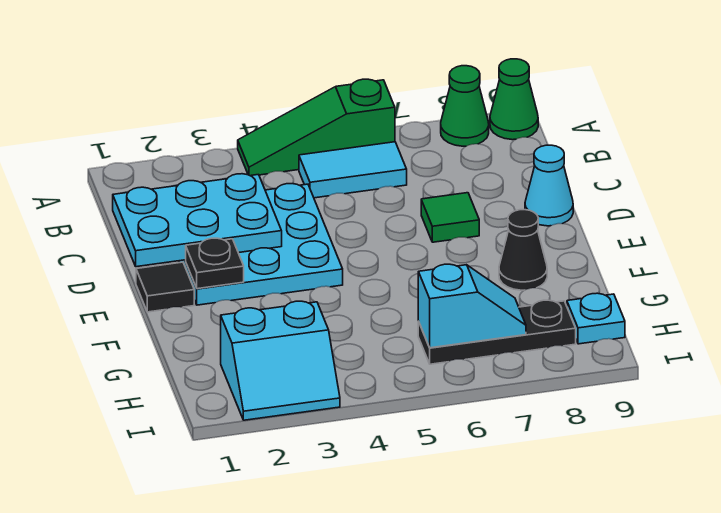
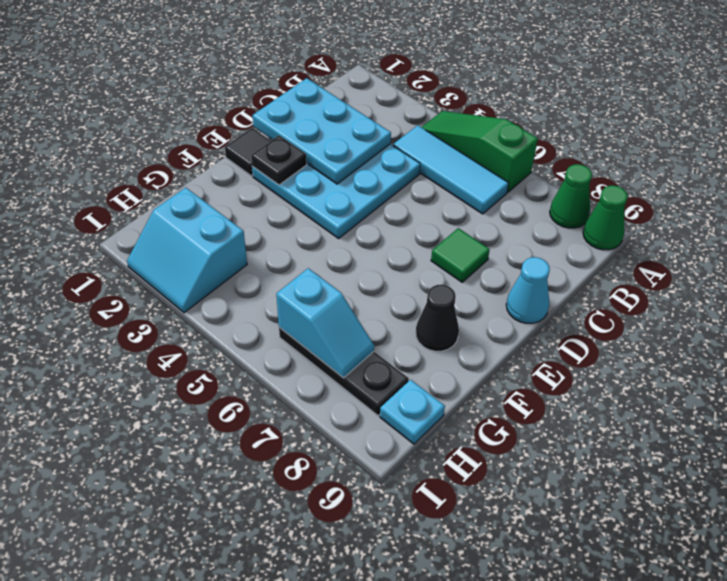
cyan tile B5:B6 level 1 -> cyan tile B4:B6 level 1

